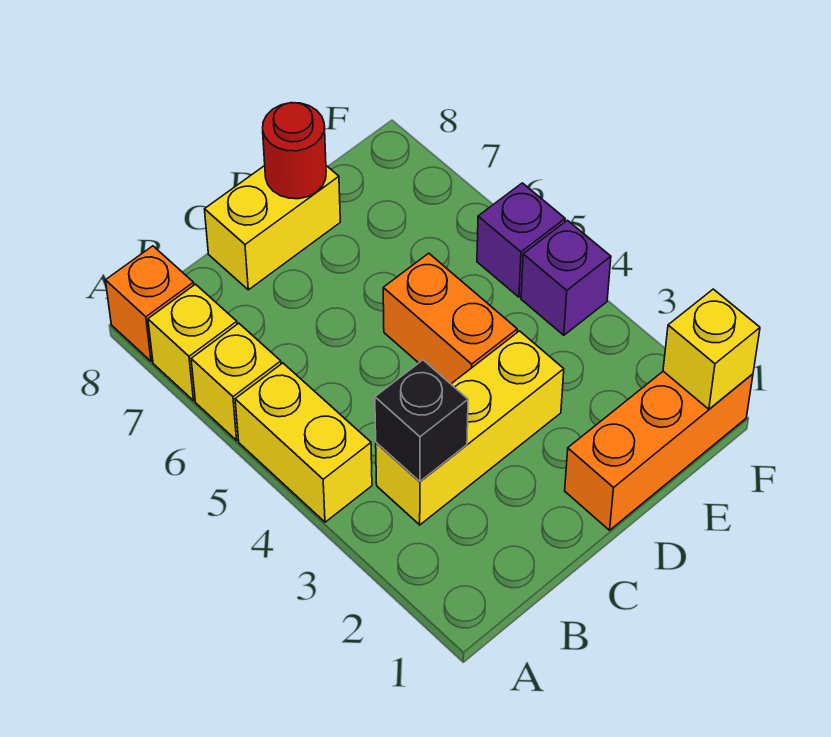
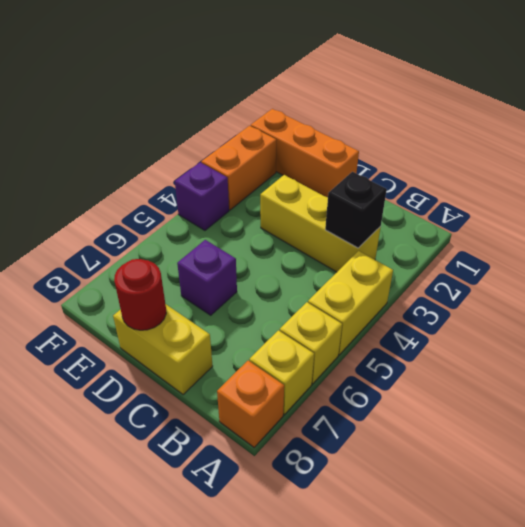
orange brick D4:D5 level 1 -> orange brick F2:F3 level 1
yellow brick F1 level 2 -> none
purple brick F5 level 1 -> purple brick D6 level 1

